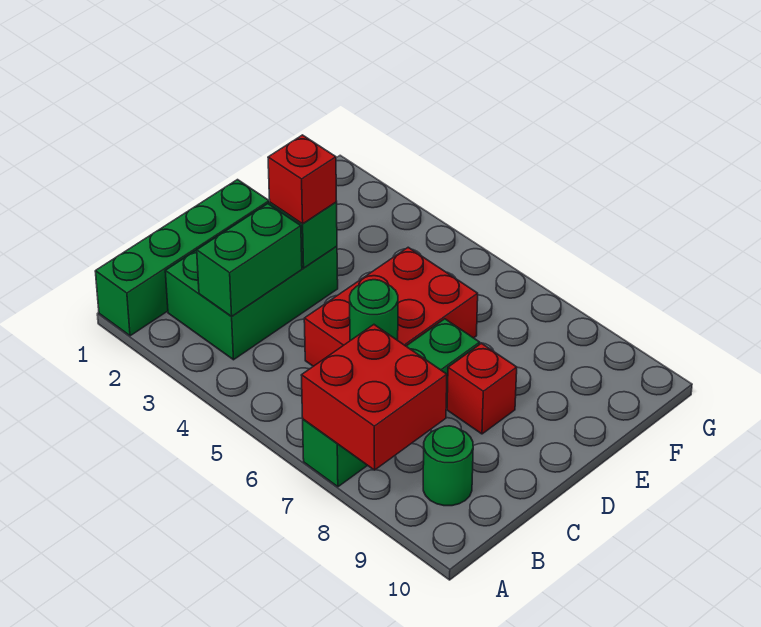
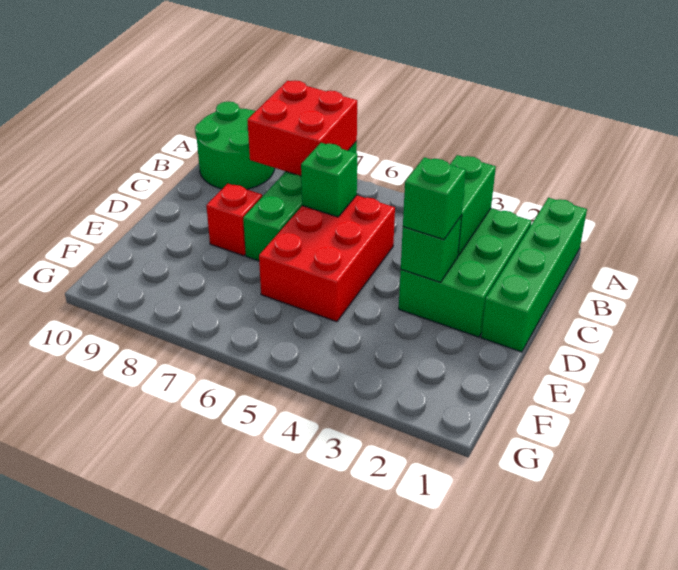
green round brick B9 level 1 -> green round brick A9:B10 level 1
green round brick C6 level 2 -> green brick C6 level 2
red brick D3 level 3 -> green brick D3 level 3

